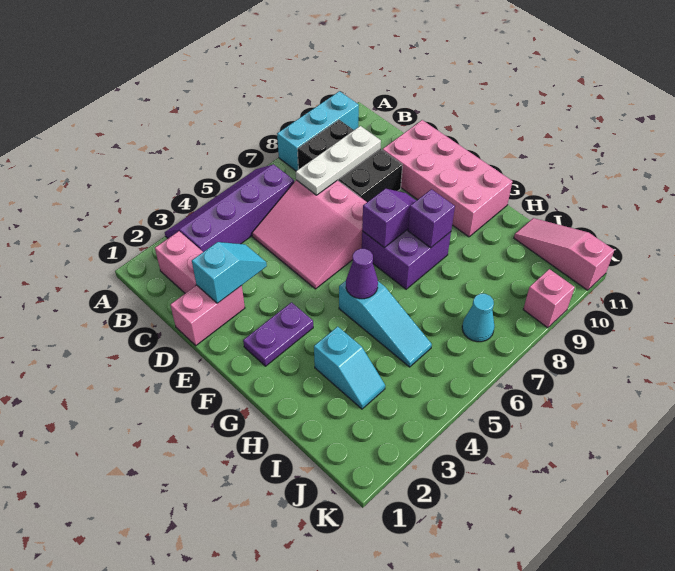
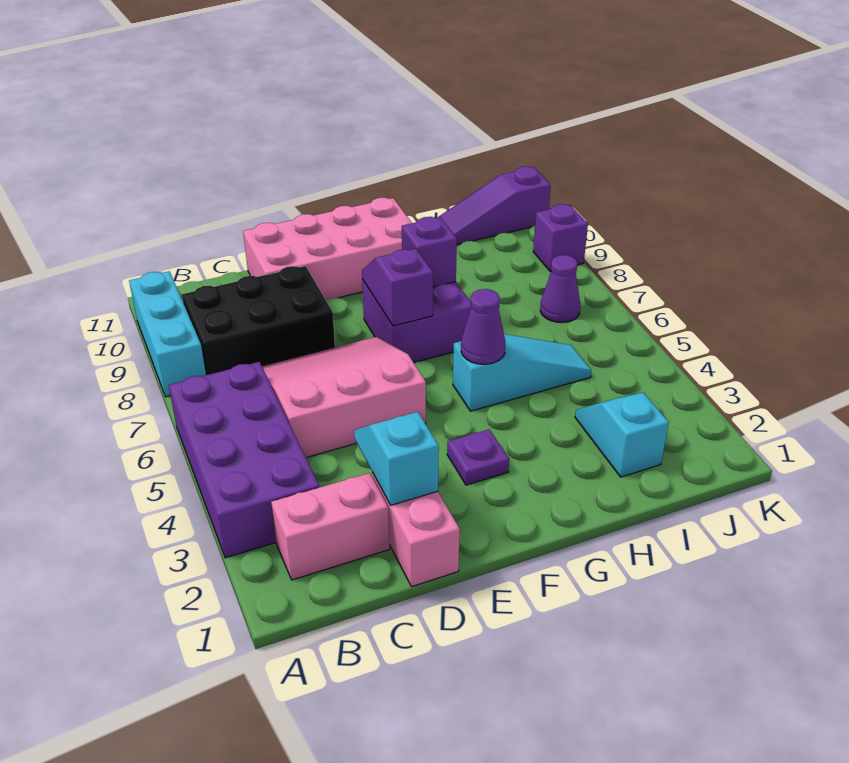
purple slope A3:B6 level 1 top B -> purple brick A3:B6 level 1
pink slope C5:E7 level 1 top 7 -> pink slope C5:E7 level 1 top 5
white plate C7:C9 level 2 -> none
purple plate F2:F3 level 1 -> purple plate F3 level 1
cyan slope H3:I3 level 1 top H -> cyan slope I2:I3 level 1 top 2
pink slope I11:K11 level 1 top K -> purple slope I11:K11 level 1 top K
cyan cone J7 level 1 -> purple cone J7 level 1
pink brick K9 level 1 -> purple brick K9 level 1

